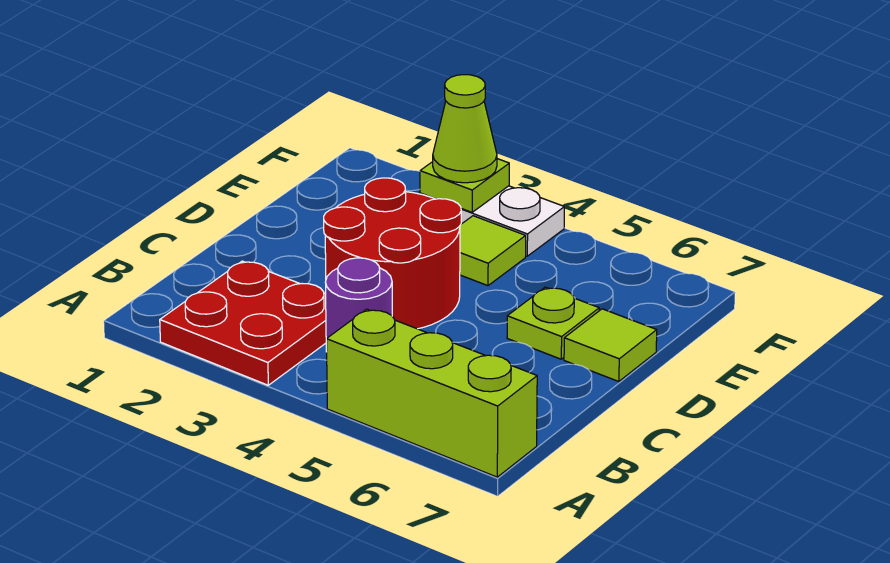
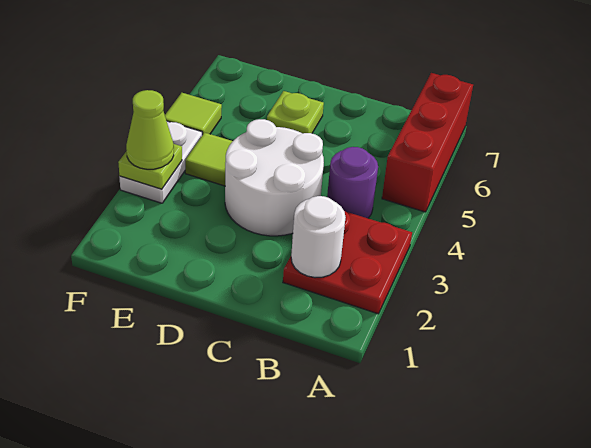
lime brick A5:A7 level 1 -> red brick A5:A7 level 1
none -> white round brick B2 level 2
red round brick C3:D4 level 1 -> white round brick C3:D4 level 1
lime tile D7 level 1 -> lime tile F5 level 1

